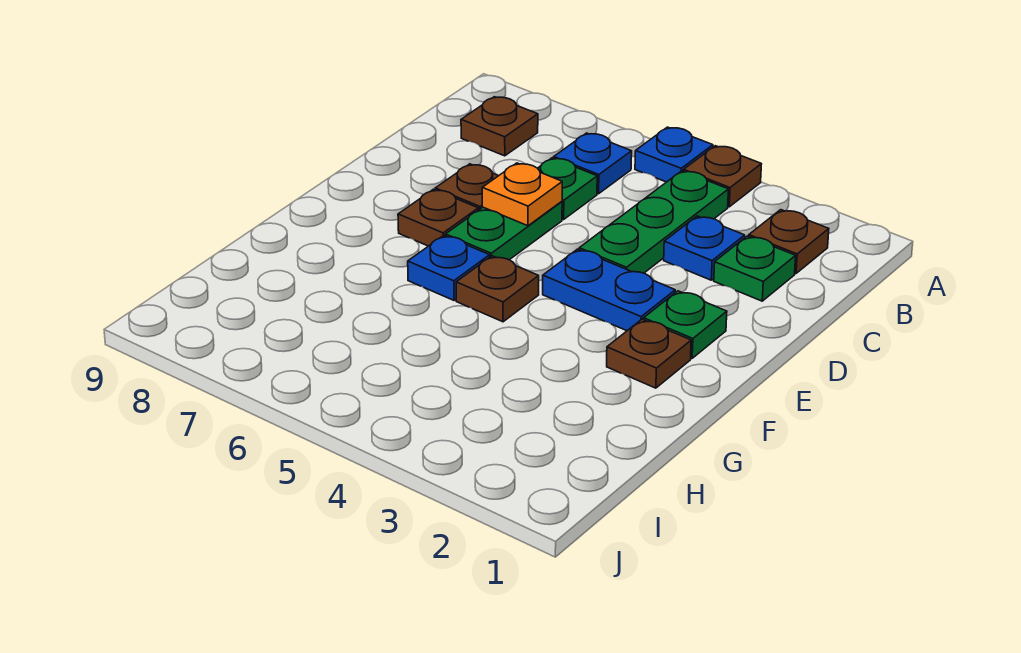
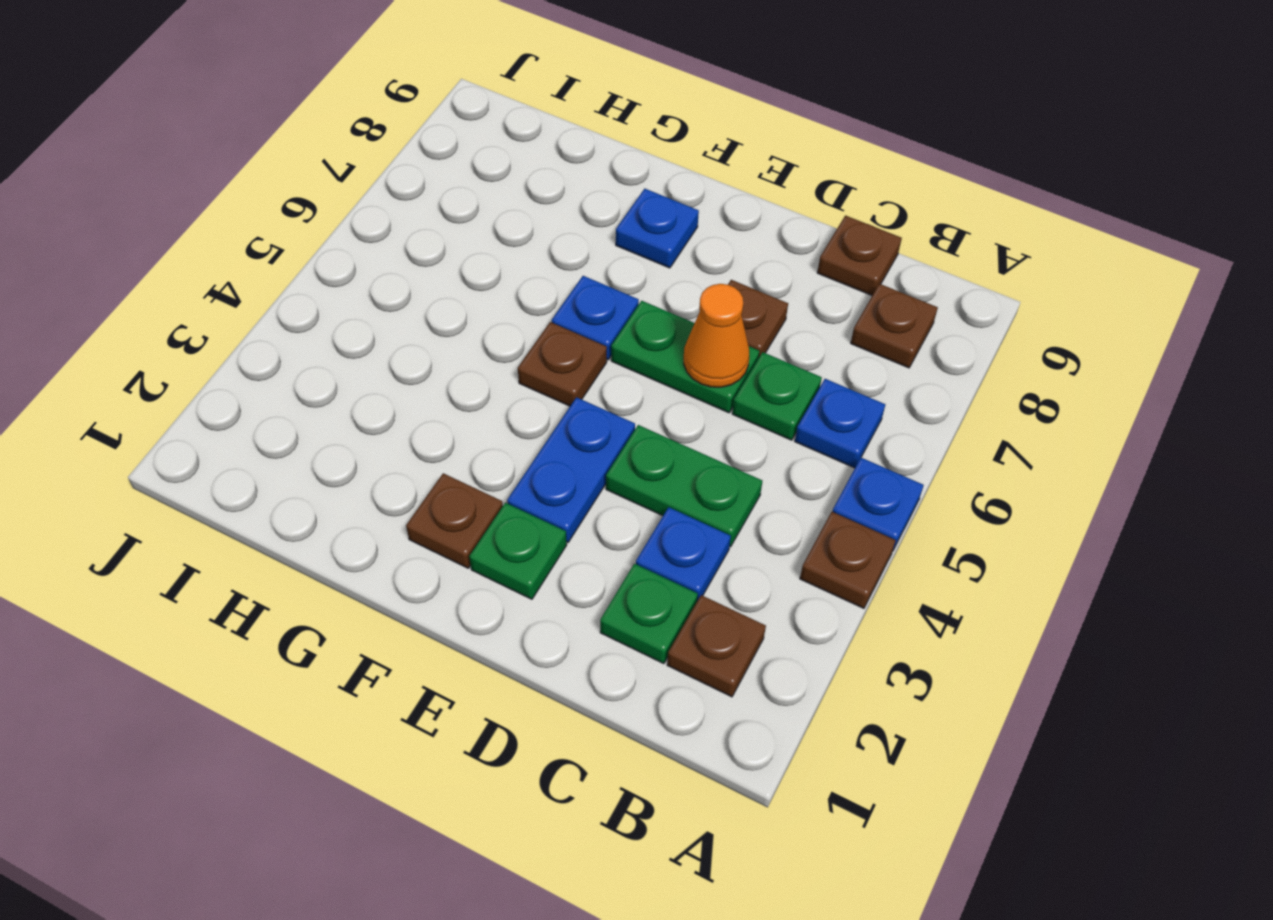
green plate B4:D4 level 1 -> green plate C4:D4 level 1
orange plate D6 level 2 -> orange cone D6 level 2
brown plate E7 level 1 -> brown plate C9 level 1
none -> blue plate F8 level 1

